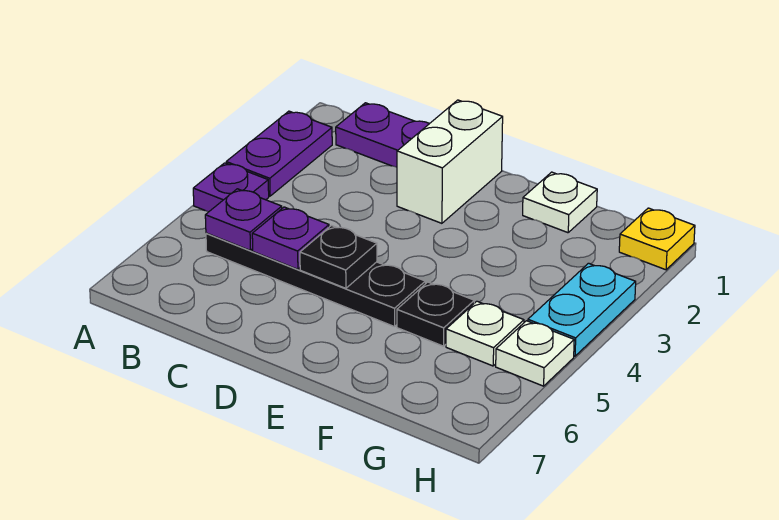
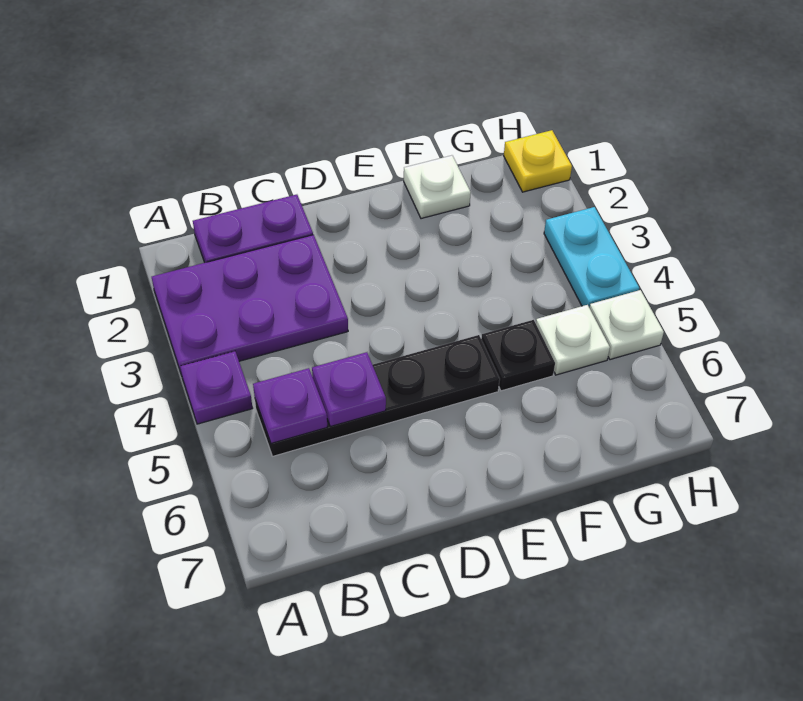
purple plate A2:A3 level 1 -> purple plate A2:C3 level 1
white brick D1:D2 level 1 -> none
black plate D5 level 2 -> none

